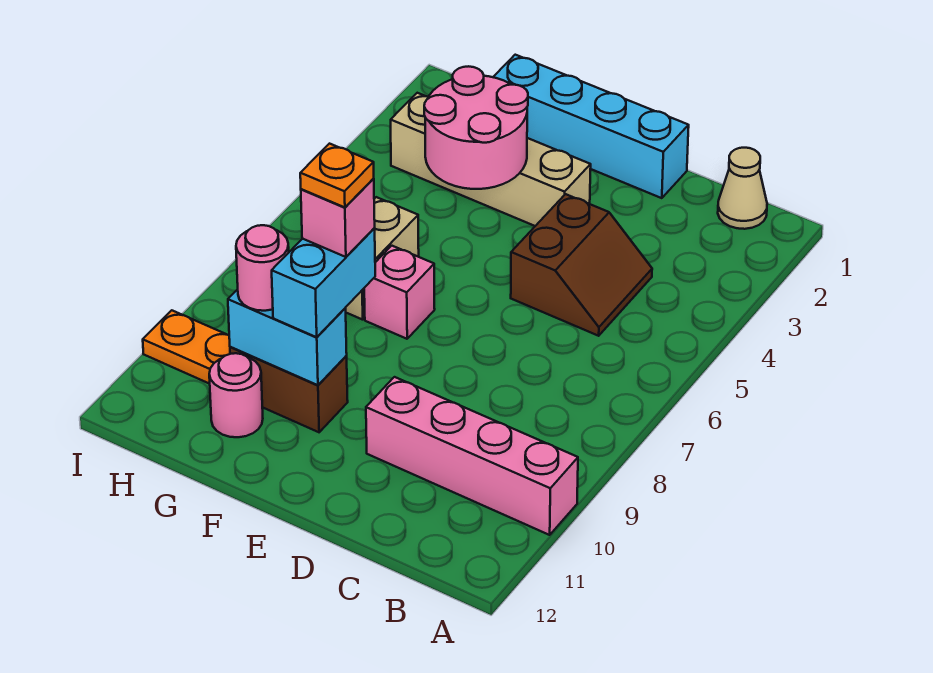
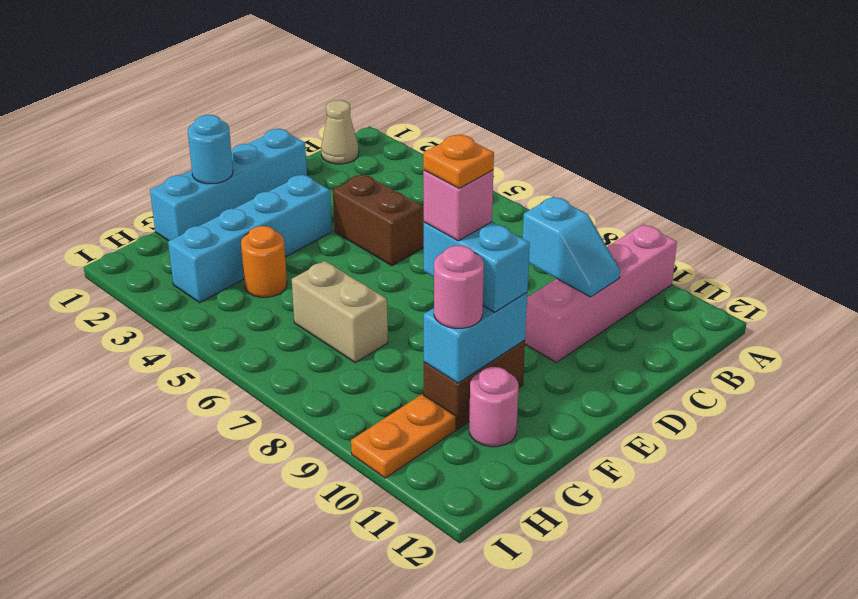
none -> cyan slope C9:C10 level 2 top 9
tan brick E3:H3 level 1 -> cyan brick E3:H3 level 1
none -> cyan round brick F1 level 2
pink round brick F3:G4 level 2 -> none
pink brick F7 level 1 -> none
none -> orange round brick G4 level 1

